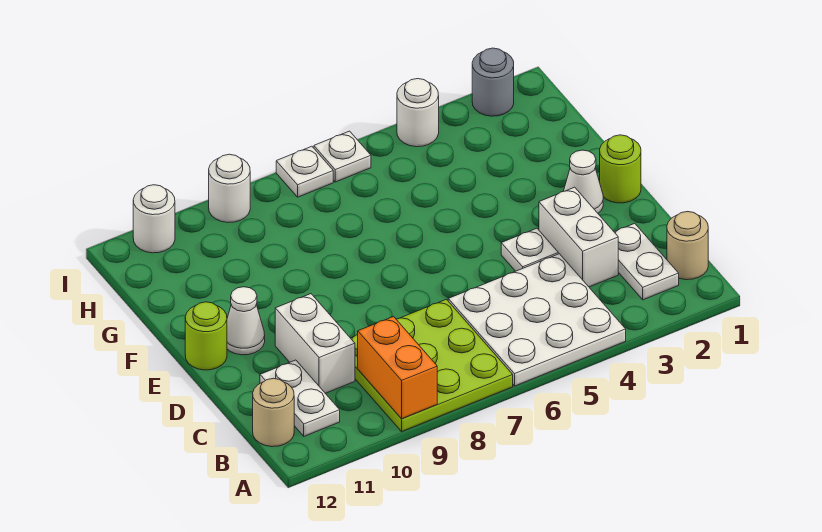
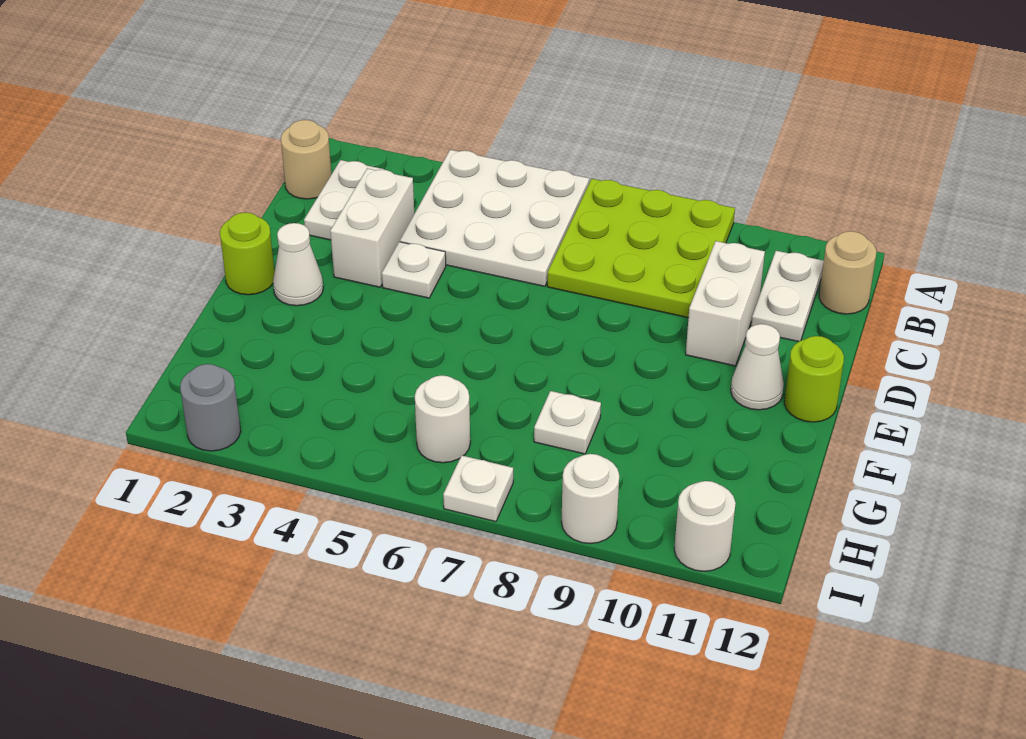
orange brick A9:B9 level 2 -> none
white round brick I4 level 1 -> white round brick H6 level 1
white plate I6 level 1 -> white plate G8 level 1

